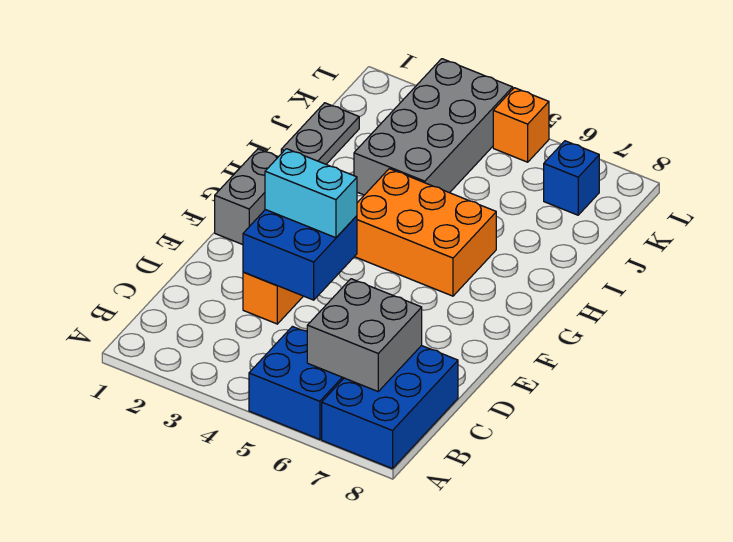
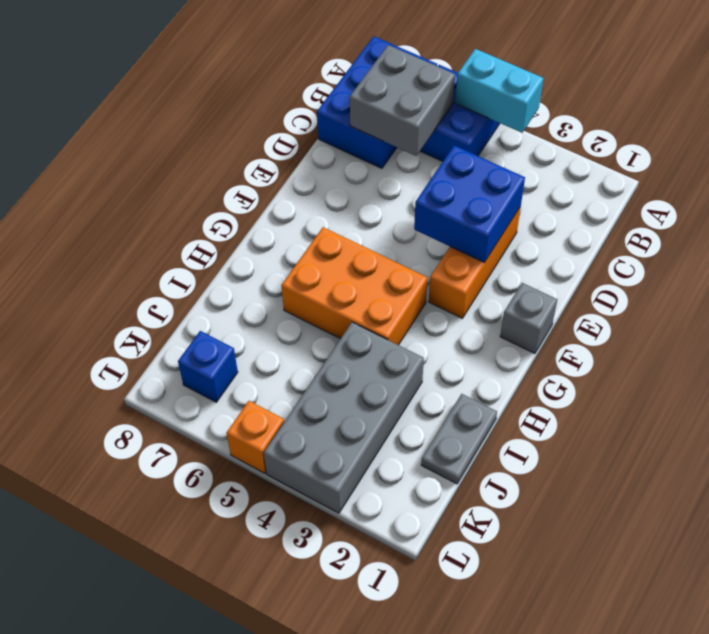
cyan brick E3:E4 level 3 -> cyan brick A4:A5 level 2
grey brick F1:G1 level 1 -> grey brick F1 level 1

